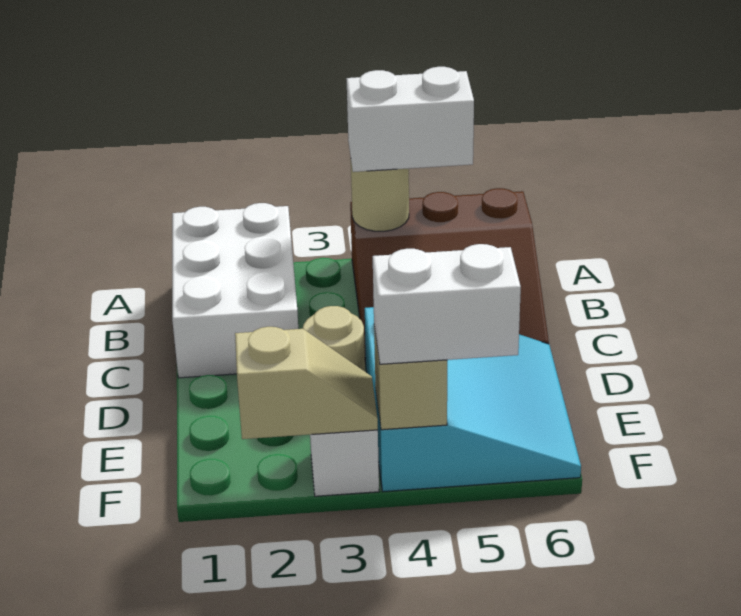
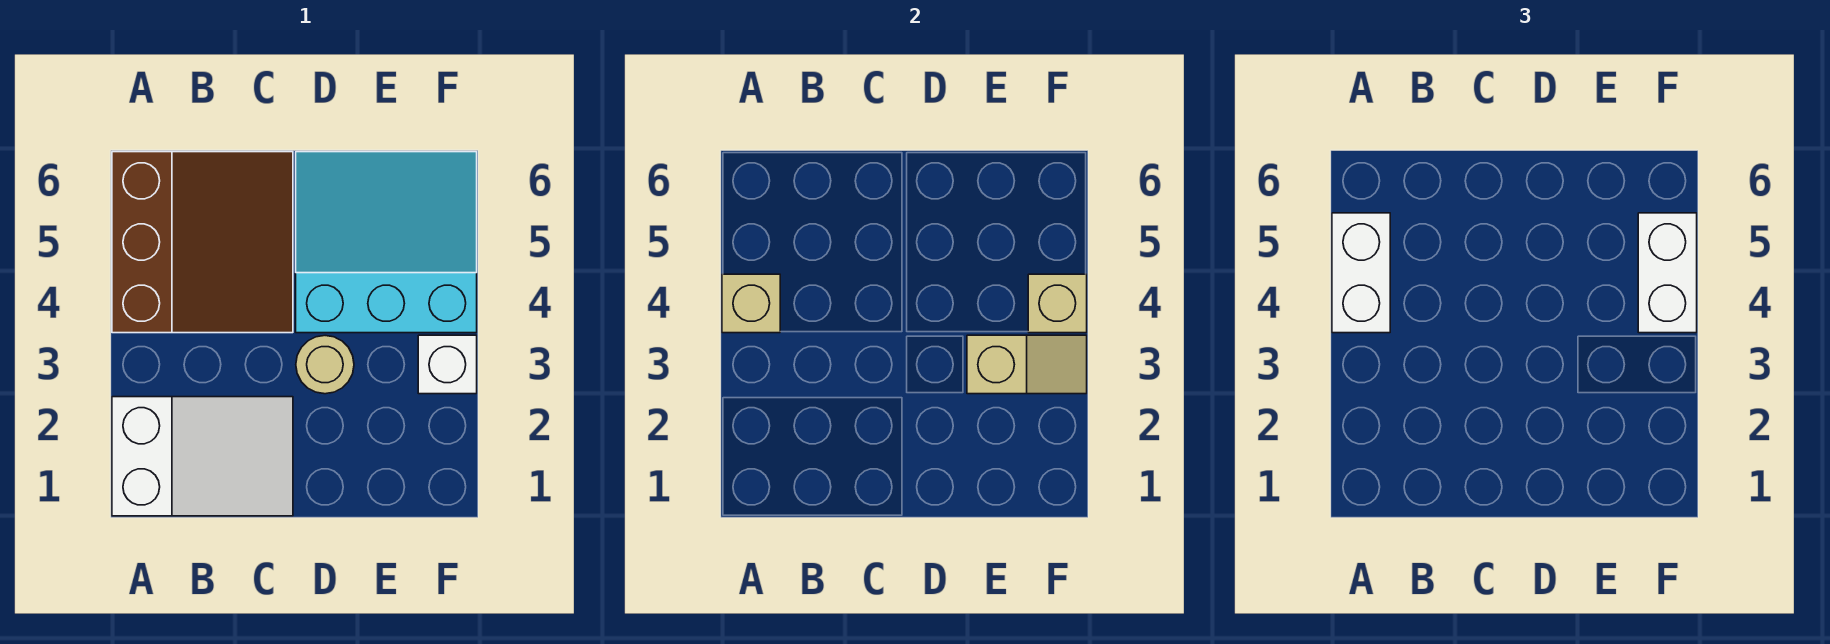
white brick A1:C2 level 1 -> white slope A1:C2 level 1 top A
tan round brick A4 level 2 -> tan brick A4 level 2
tan slope F2:F3 level 2 top 2 -> tan slope E3:F3 level 2 top E

